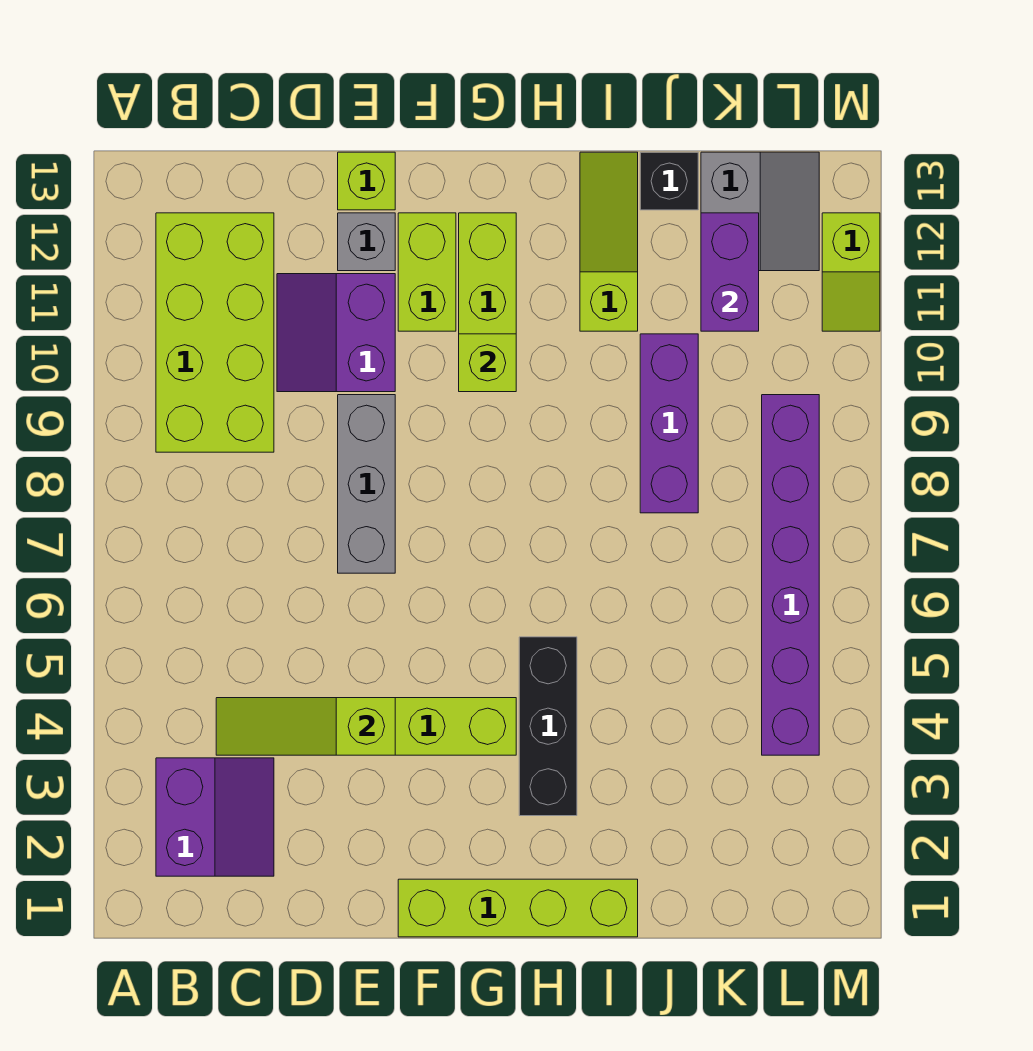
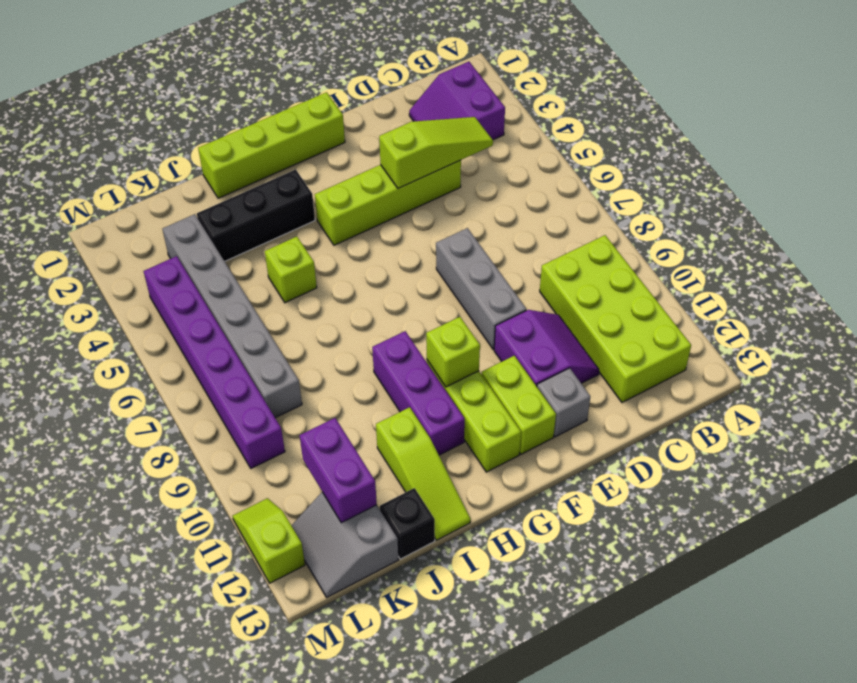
lime brick E13 level 1 -> lime brick I5 level 1
black brick H3:H5 level 1 -> black brick H3:J3 level 1
purple brick J8:J10 level 1 -> purple brick H9:H11 level 1
none -> grey brick K3:K8 level 1

